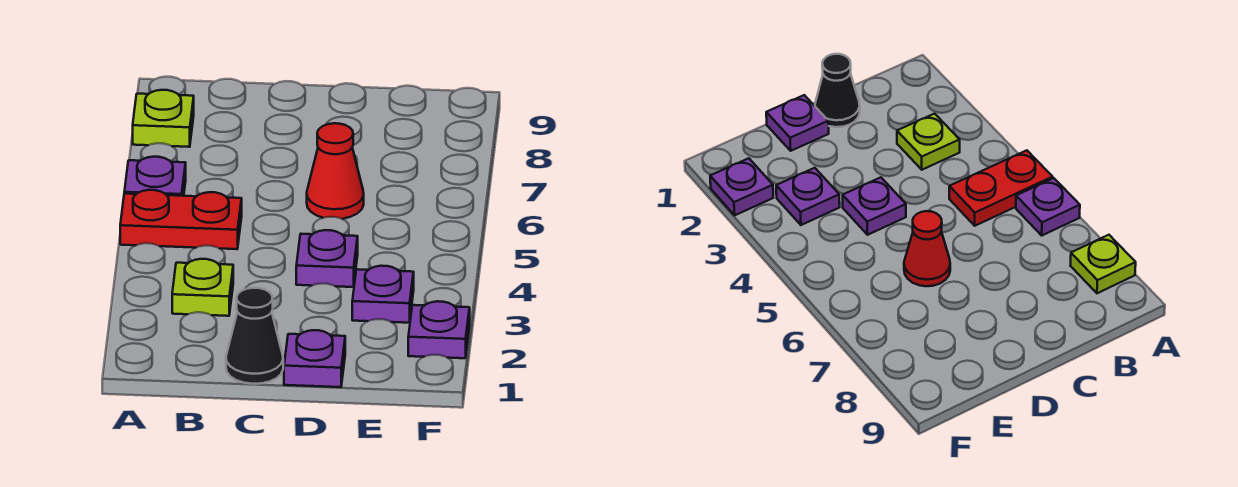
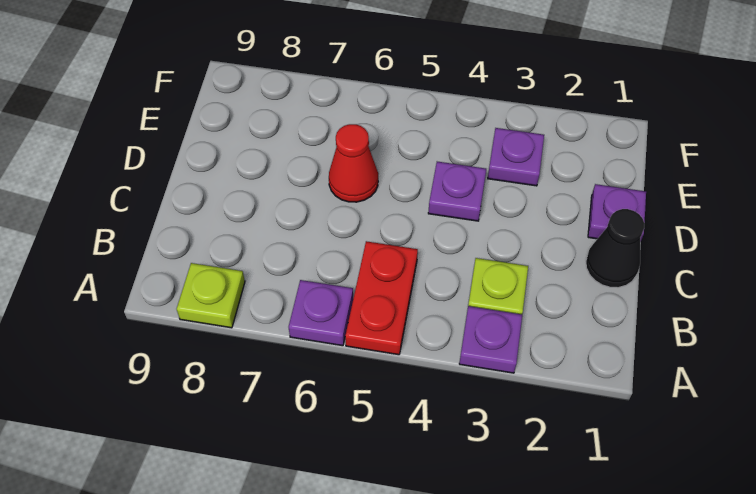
purple plate F2 level 1 -> purple plate A3 level 1

